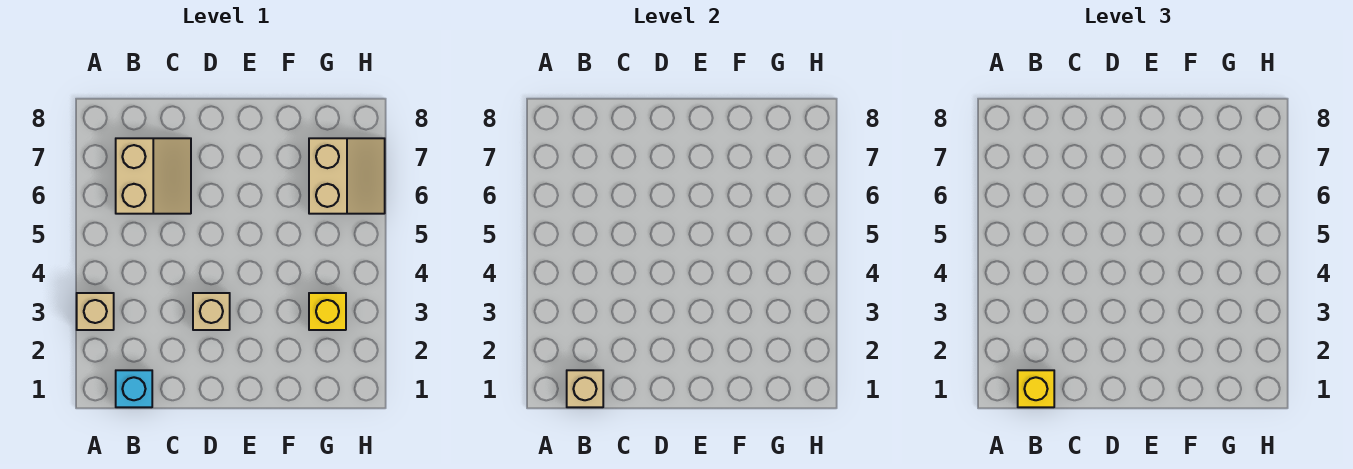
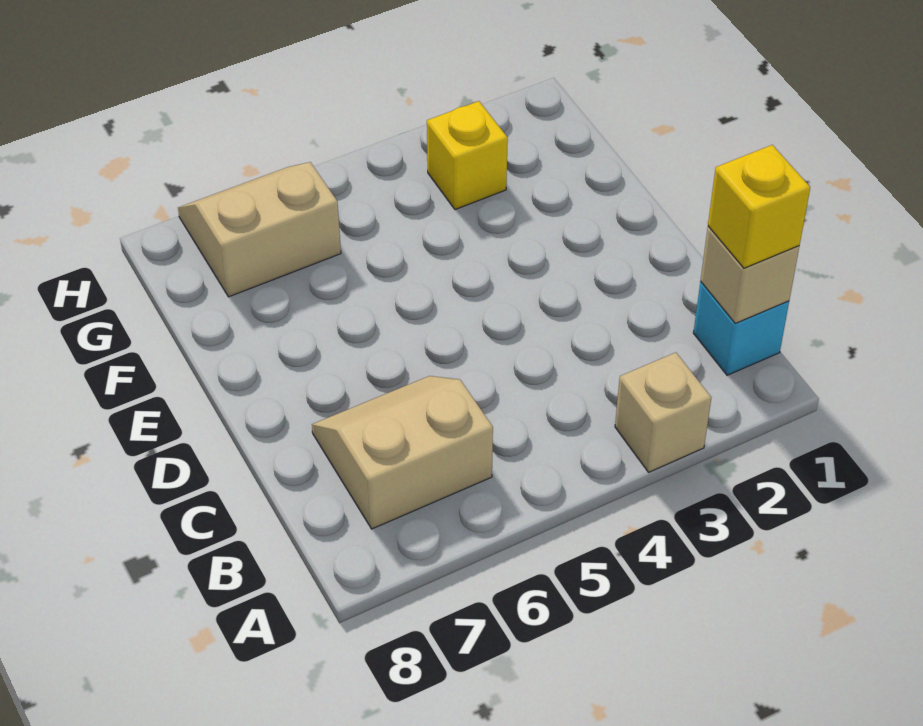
tan brick D3 level 1 -> none

